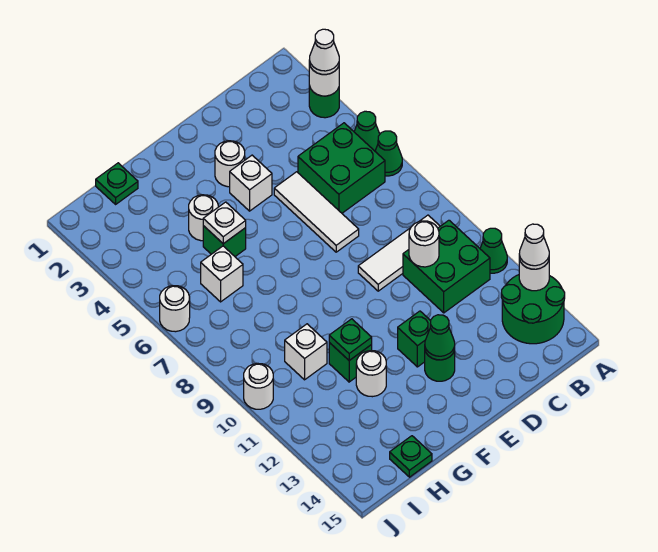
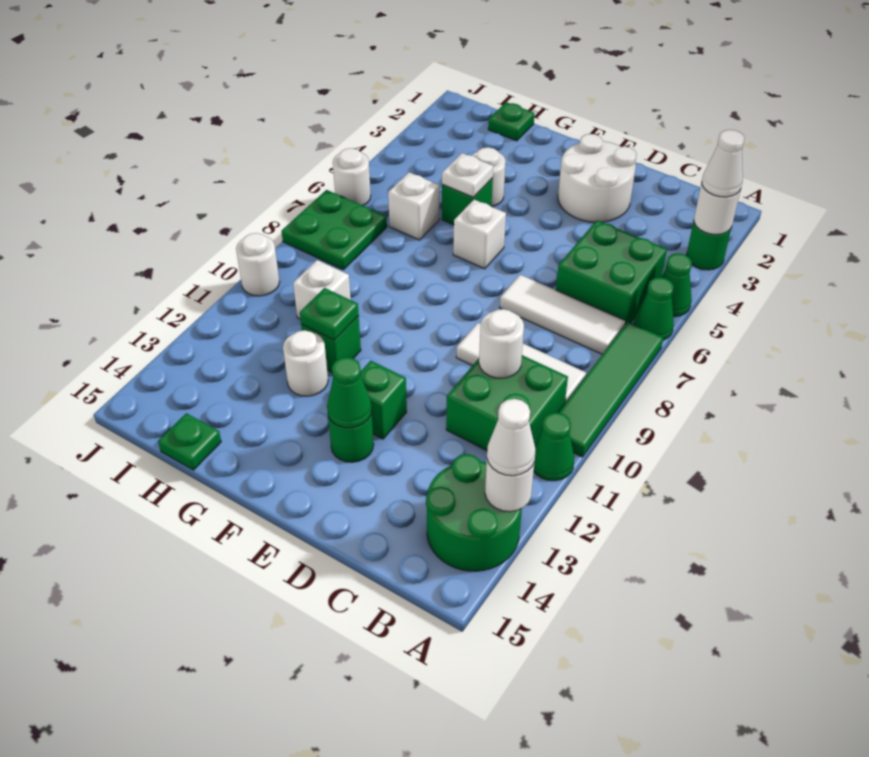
none -> green tile A7:A10 level 1
white tile D5:D7 level 1 -> white tile B7:D7 level 1
white round brick E3 level 1 -> white round brick D2:E3 level 1
white brick E4 level 1 -> white brick F6 level 1
none -> green plate I7:J8 level 1

